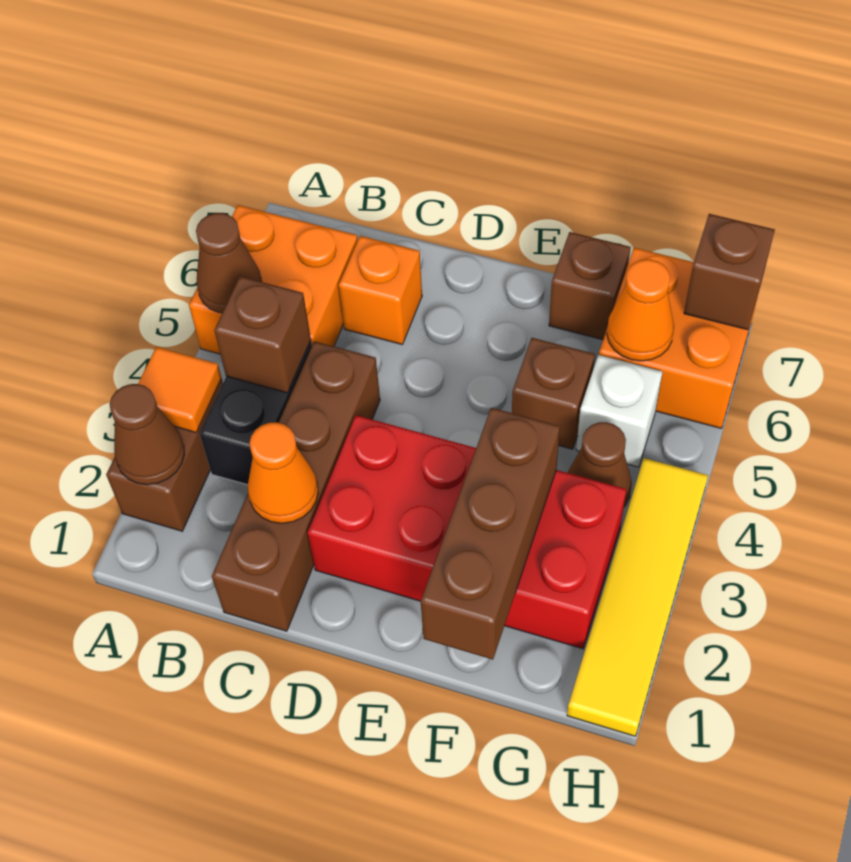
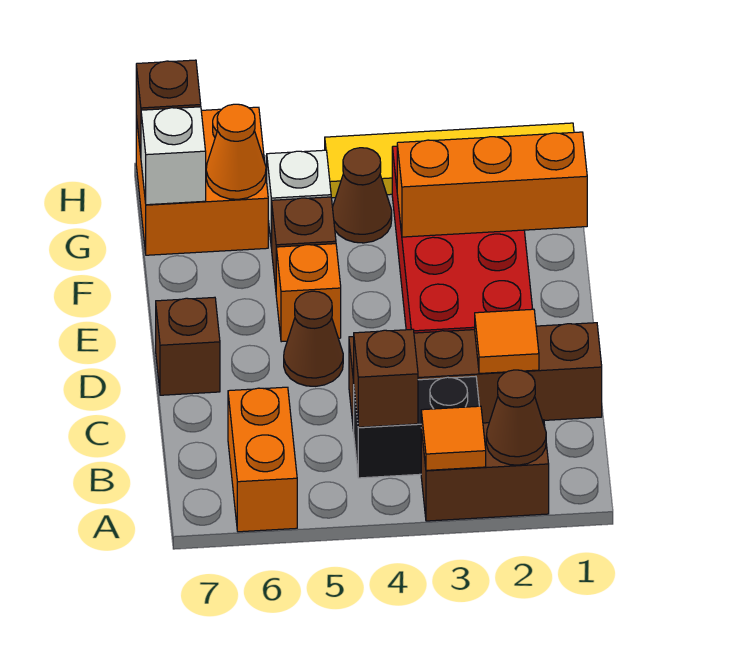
orange brick A5:B6 level 1 -> orange brick A6:B6 level 1
brown cone A5 level 2 -> brown cone D5 level 1
orange cone C2 level 2 -> orange tile C2 level 2
orange brick C6 level 1 -> orange brick E5 level 1
brown brick F1:F3 level 2 -> orange brick F1:F3 level 2
brown brick F7 level 1 -> brown brick D7 level 1
none -> white brick G7 level 2

